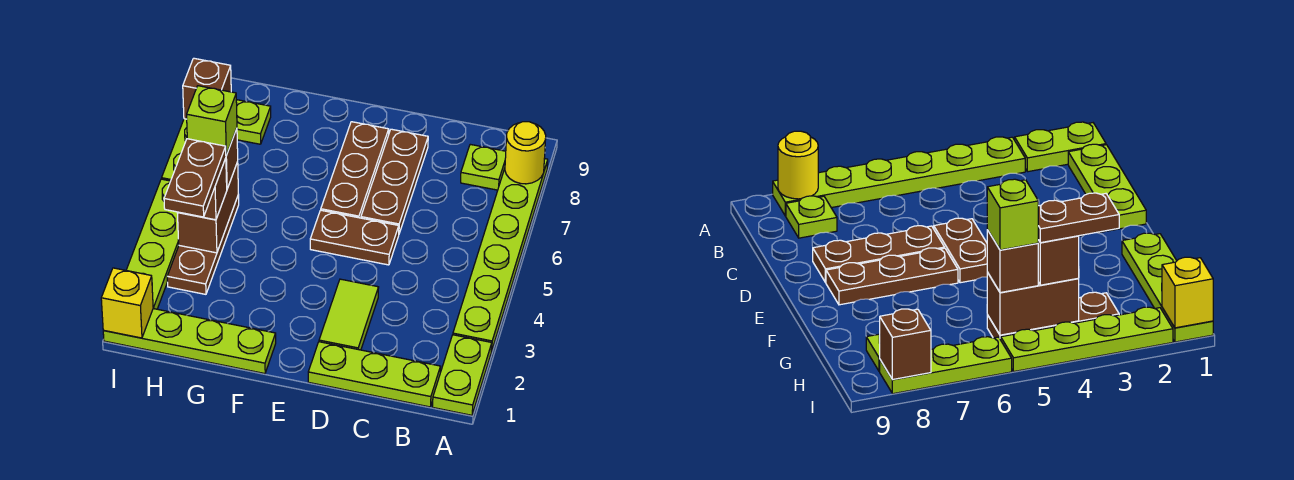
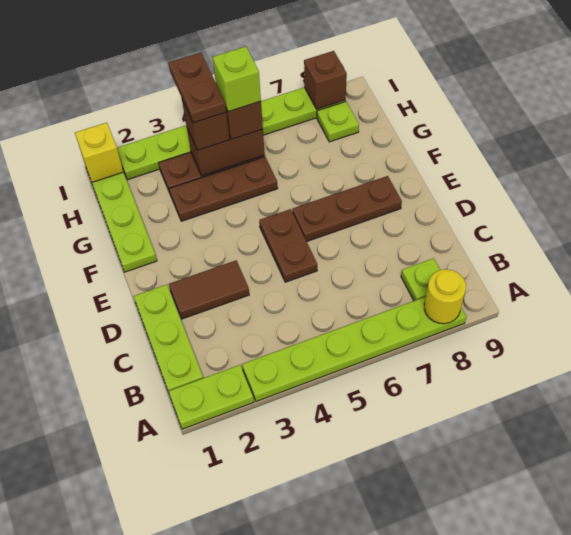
lime tile D2:D3 level 1 -> brown tile D2:D3 level 1
brown plate D6:D8 level 1 -> brown plate G3:G5 level 1
brown plate H3:H4 level 4 -> brown plate H4:I4 level 4

